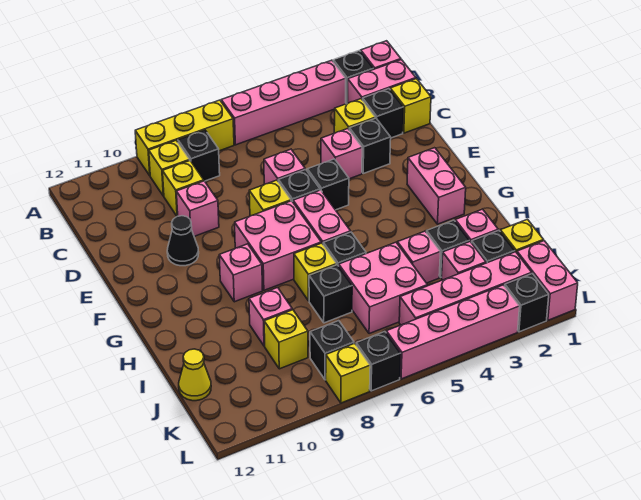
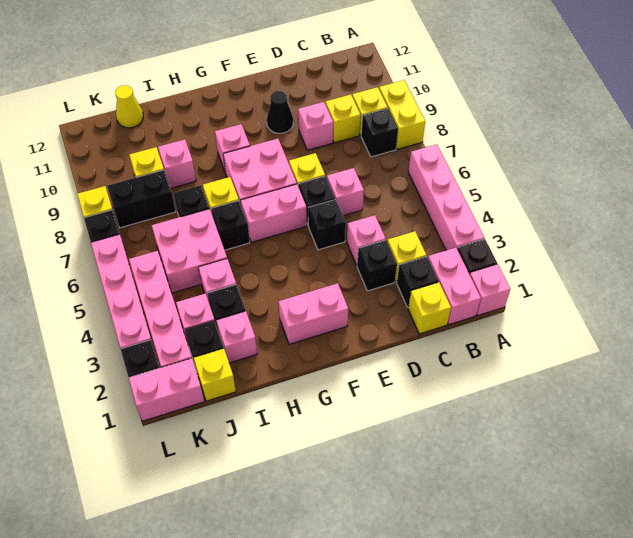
yellow brick A7:A9 level 1 -> yellow brick A8:A9 level 1
black brick K8 level 1 -> black brick J8:K8 level 1

